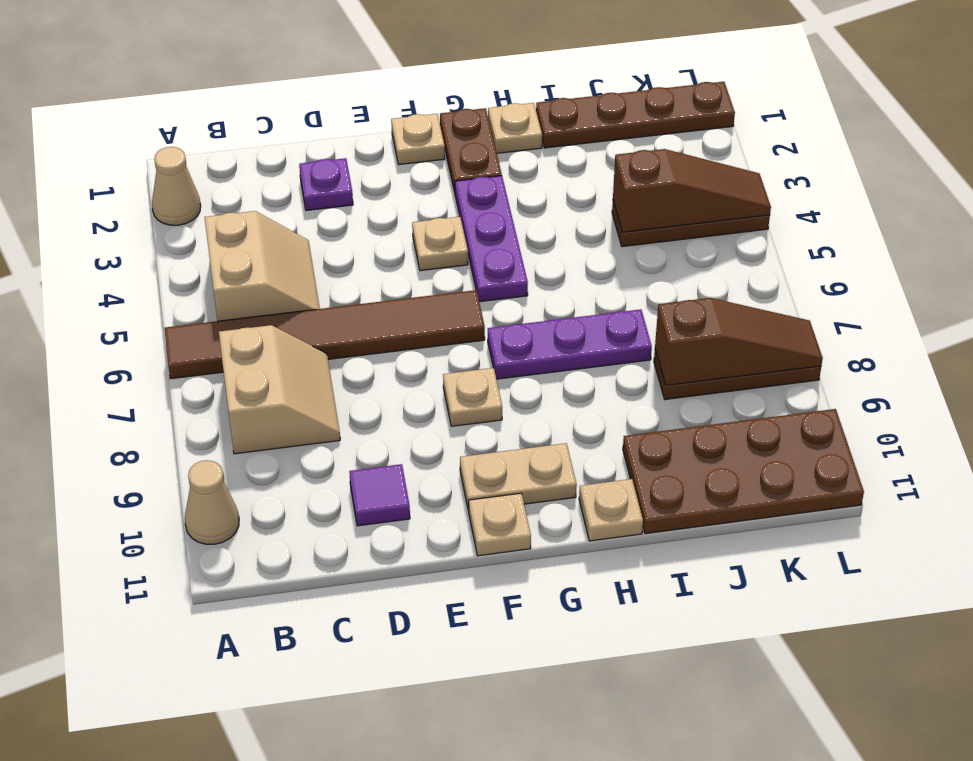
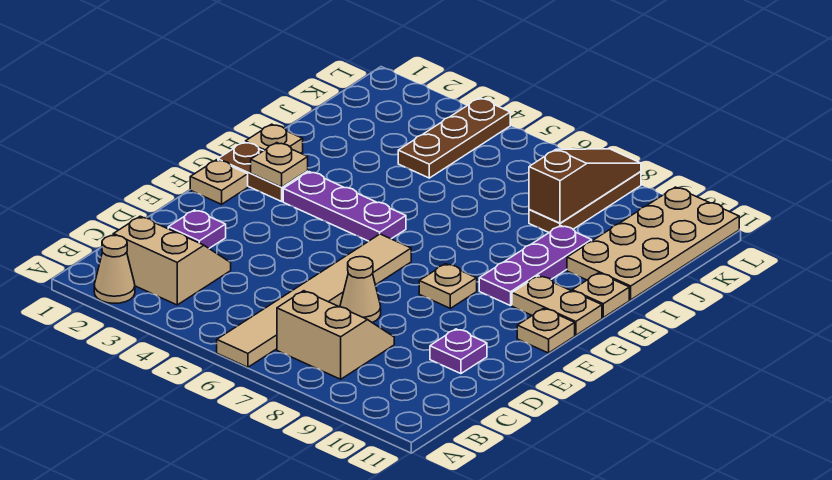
brown tile A6:F6 level 1 -> tan tile A6:F6 level 1
tan cone A10 level 1 -> tan cone D7 level 1
tan slope B4:C5 level 1 top B -> tan slope B2:C3 level 1 top B
purple tile D10 level 1 -> purple plate D10 level 1
tan plate F4 level 1 -> tan plate G2 level 2
tan plate F10:G10 level 1 -> tan plate G10:G11 level 1
purple plate G7:I7 level 1 -> purple plate G9:I9 level 1
brown plate I1:L1 level 1 -> none
brown plate I10:L11 level 1 -> tan plate I10:L11 level 1
brown slope J4:L4 level 2 top J -> none

